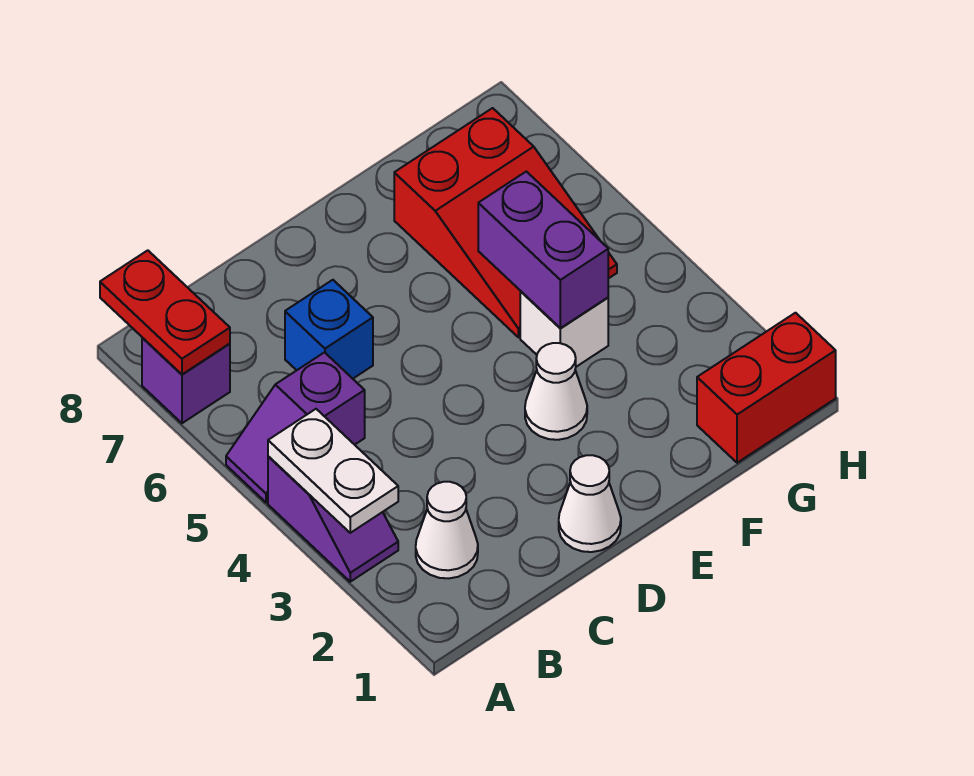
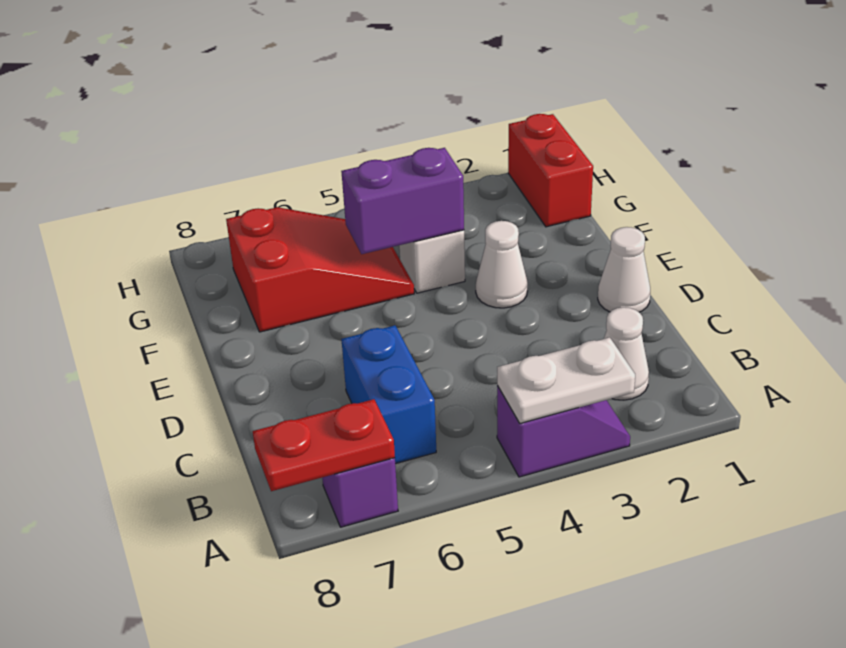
purple slope A5:B5 level 1 top B -> none
blue brick C6 level 1 -> blue brick B6:C6 level 1

